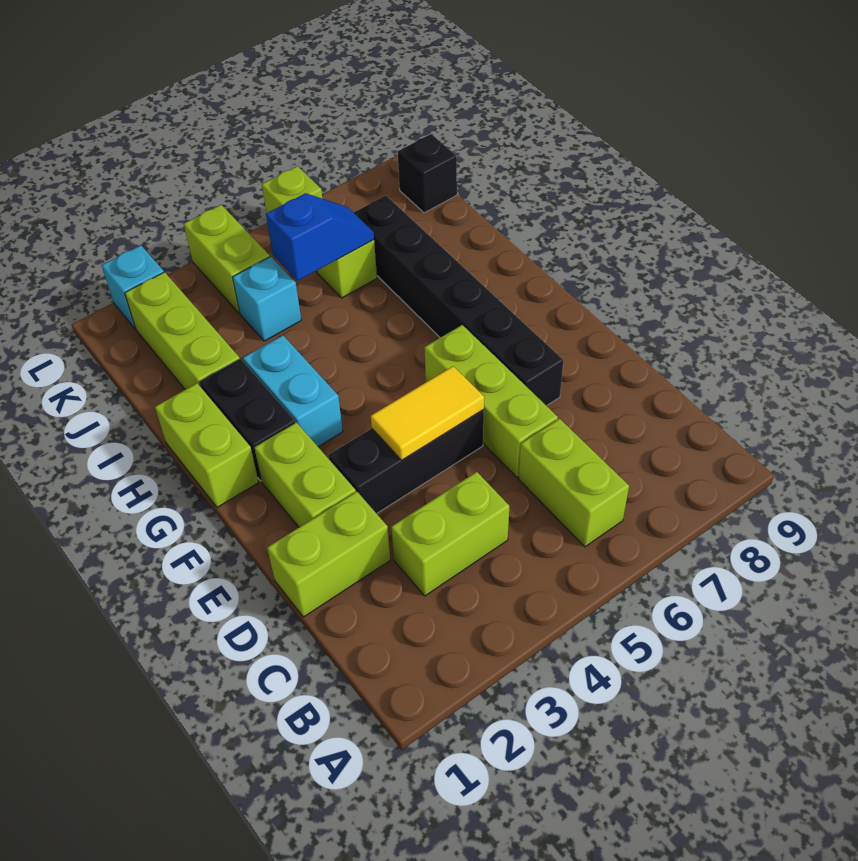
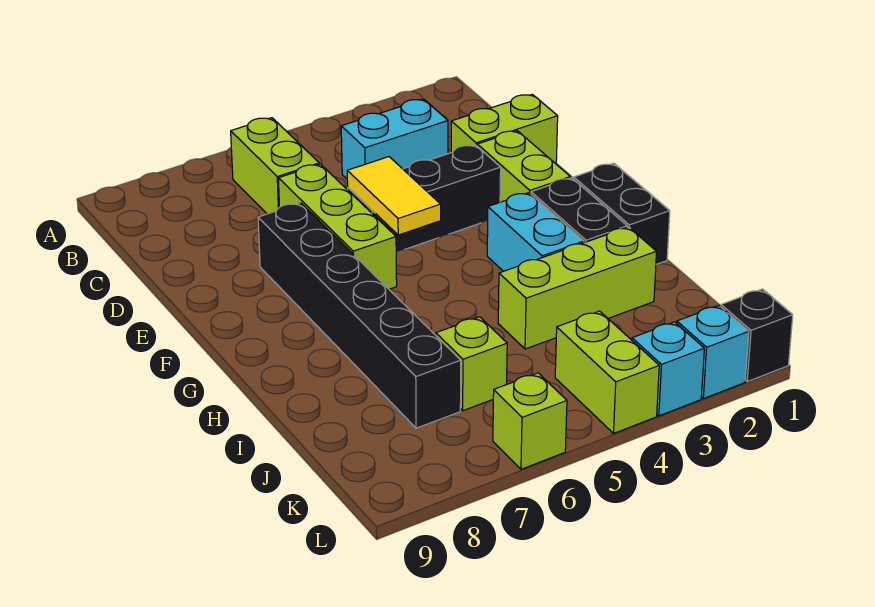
lime brick C3:C4 level 1 -> cyan brick C3:C4 level 1
yellow tile E4:E5 level 2 -> yellow tile E5:F5 level 2
lime brick G1:H1 level 1 -> black brick G1:H1 level 1
lime brick I2:K2 level 1 -> lime brick I2:I4 level 1
cyan brick J4 level 1 -> cyan brick L3 level 1
blue slope J5:J6 level 2 top 5 -> none
black brick K9 level 1 -> black brick L1 level 1

